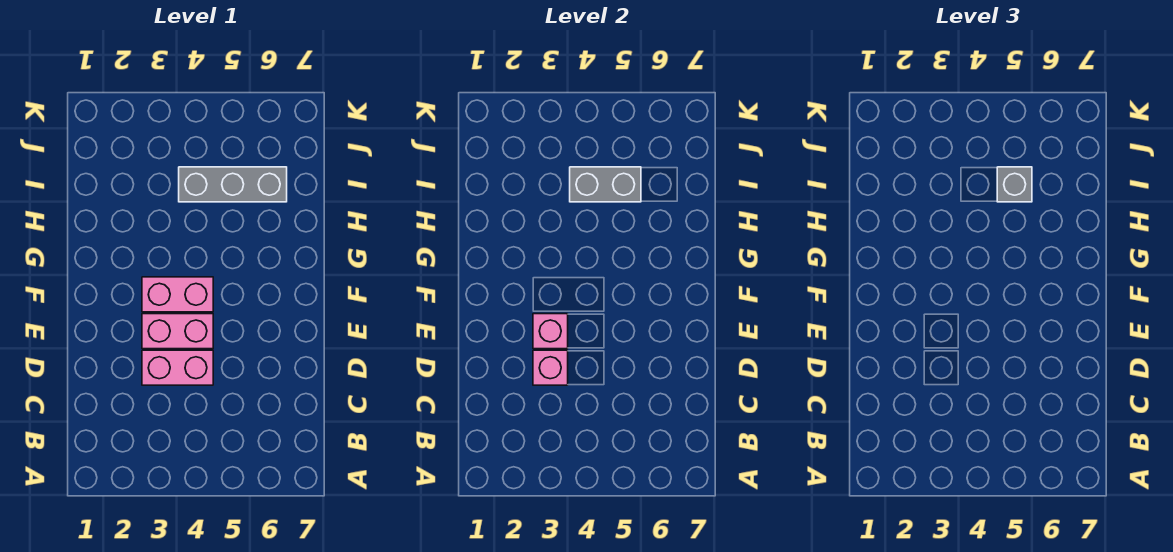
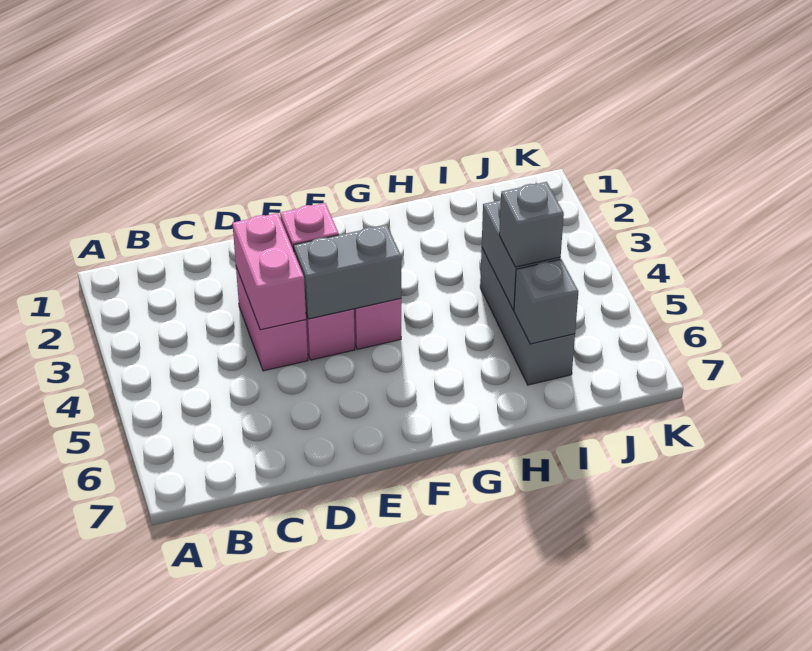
pink brick D3 level 2 -> pink brick D3:D4 level 2
none -> grey brick E4:F4 level 2
none -> grey brick I6 level 2

